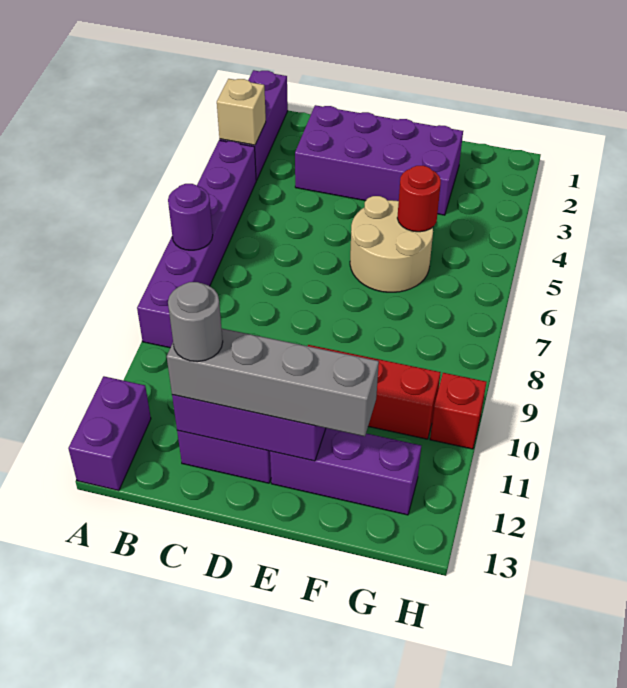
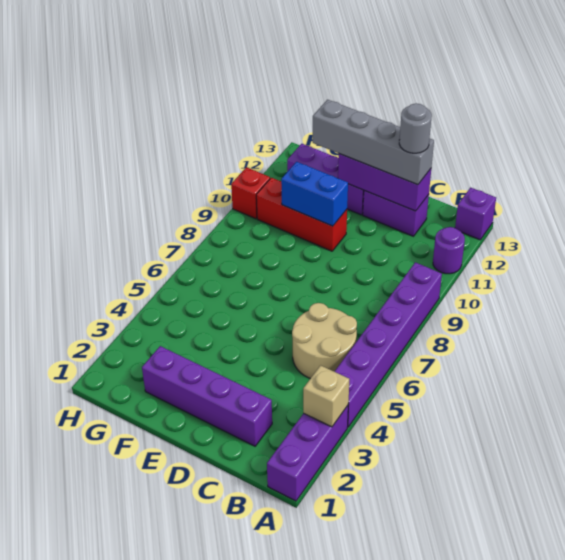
purple round brick A7 level 2 -> purple round brick A11 level 1
purple brick A12:A13 level 1 -> purple brick A13 level 1
purple brick C2:F3 level 1 -> purple brick C2:F2 level 1
tan round brick E5:F6 level 1 -> tan round brick B5:C6 level 1
none -> blue brick E10:F10 level 2
red round brick F5 level 2 -> none

